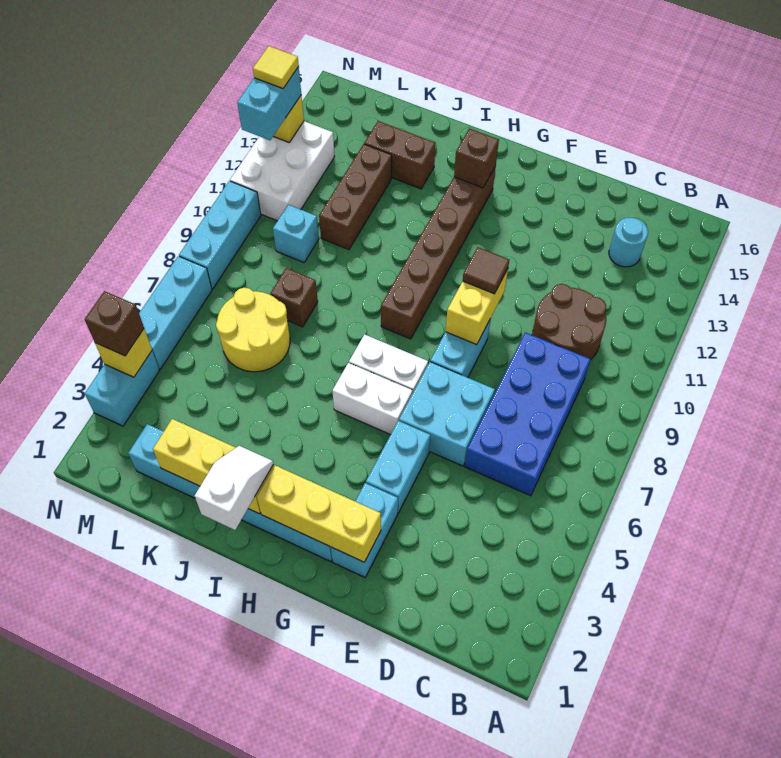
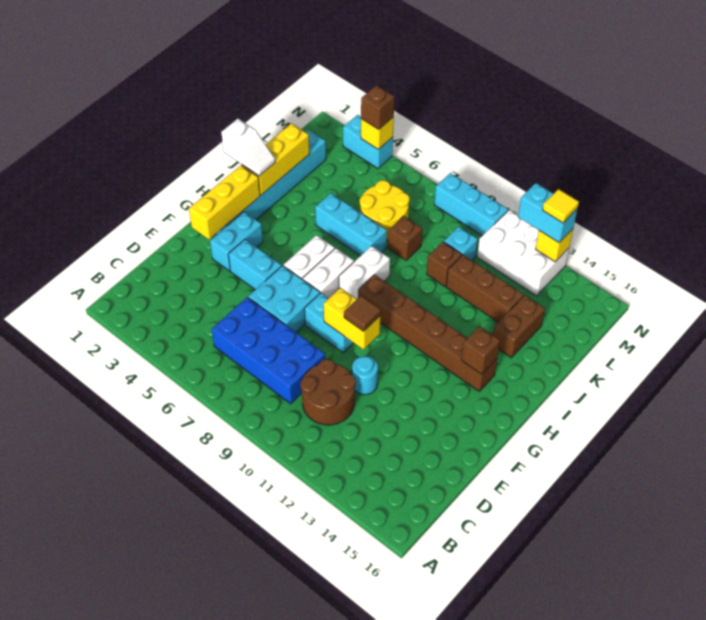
cyan round brick C14 level 1 -> cyan round brick E11 level 1
cyan brick F2:F3 level 1 -> cyan brick F3:G3 level 1
none -> white brick H8:I8 level 1
none -> brown brick K10 level 1
cyan brick N5:N7 level 1 -> cyan brick J5:J7 level 1

